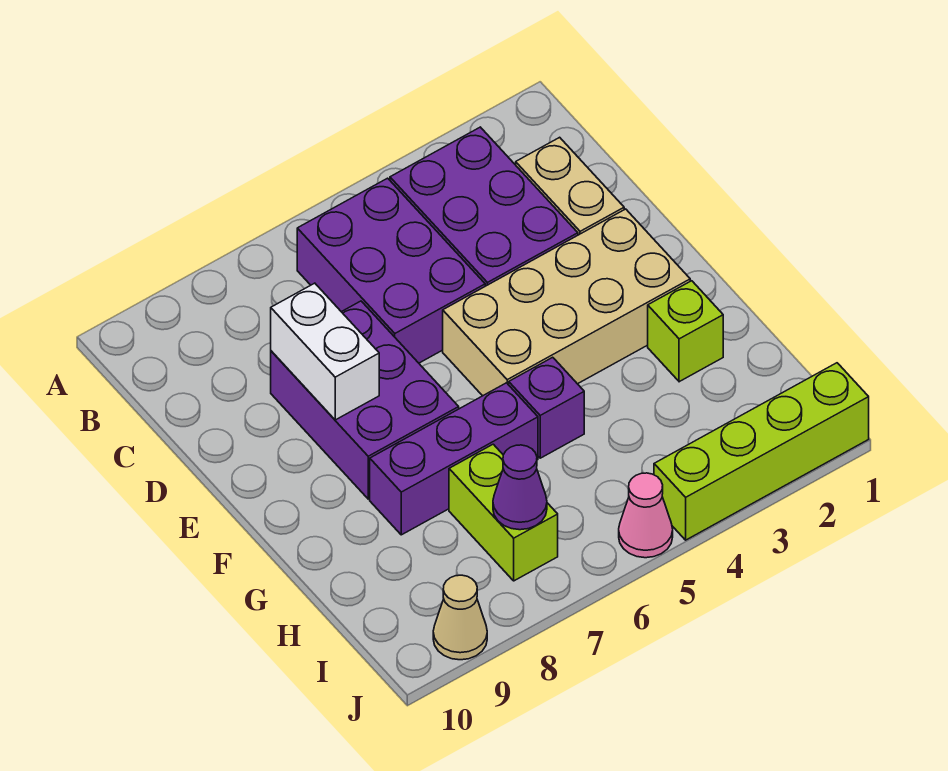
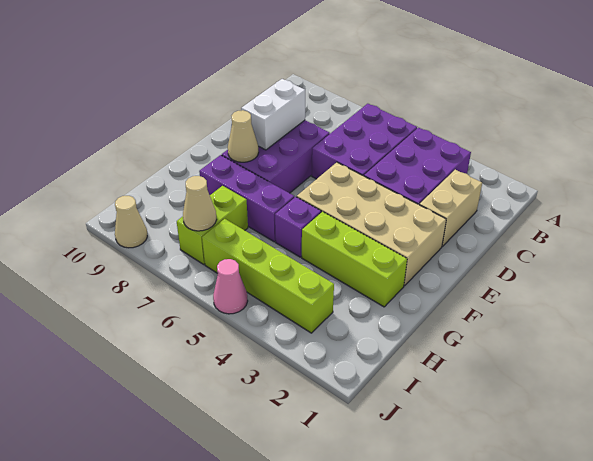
none -> tan cone F8 level 2
lime brick G2 level 1 -> lime brick G2:G4 level 1
purple cone I7 level 2 -> tan cone I7 level 2
lime brick J1:J4 level 1 -> lime brick I3:I6 level 1

